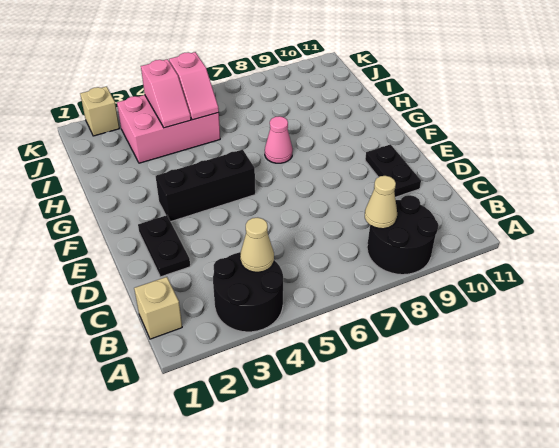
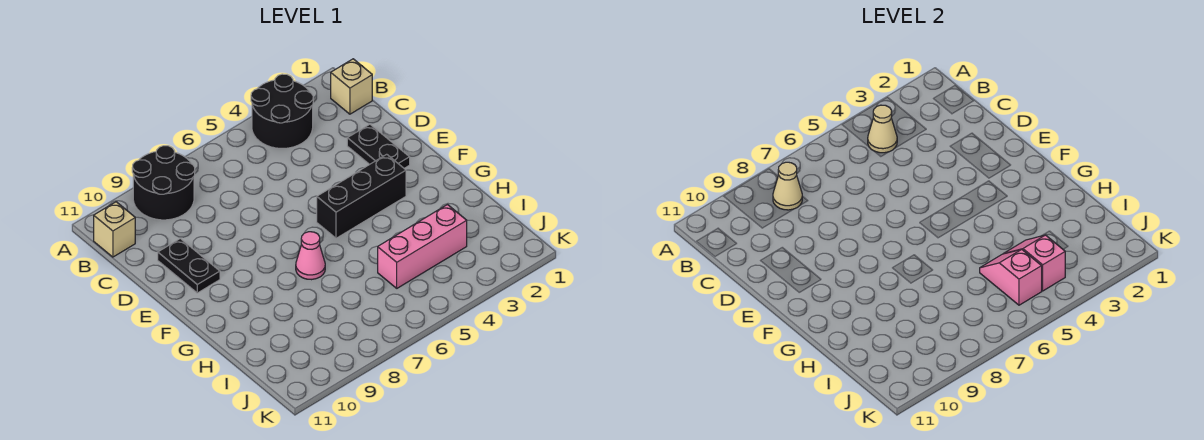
pink brick I3:J5 level 1 -> pink brick I3:I5 level 1
tan brick K2 level 1 -> tan brick B11 level 1

